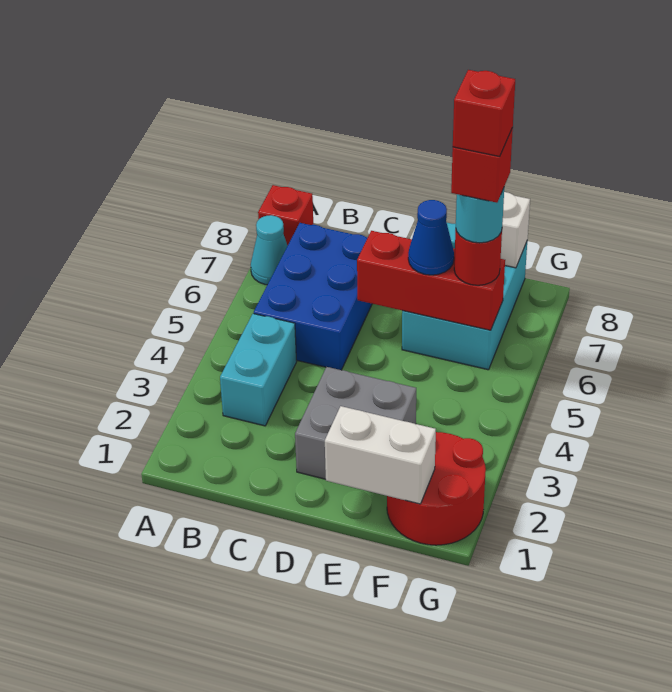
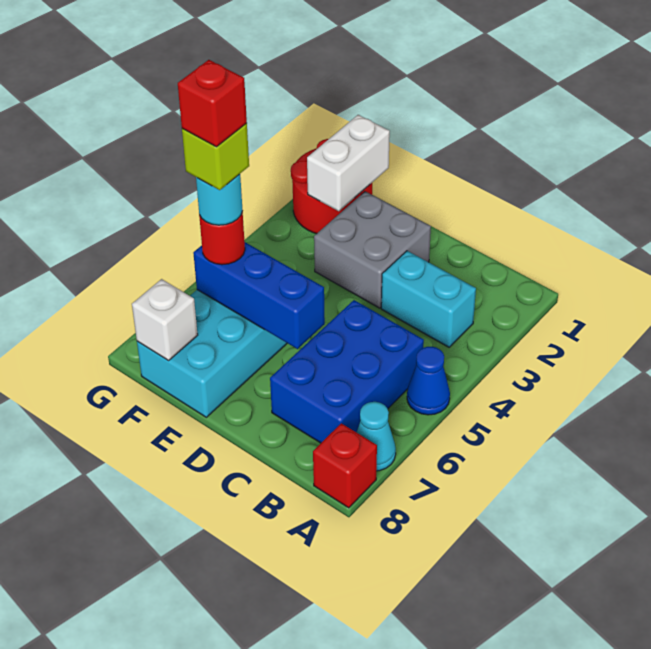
cyan brick B3:B4 level 1 -> cyan brick B3:C3 level 1
red brick D6:F6 level 2 -> blue brick D6:F6 level 2
white brick E1:F1 level 2 -> white brick F1:F2 level 2
blue cone E6 level 3 -> blue cone A5 level 1
red brick F6 level 5 -> lime brick F6 level 5

